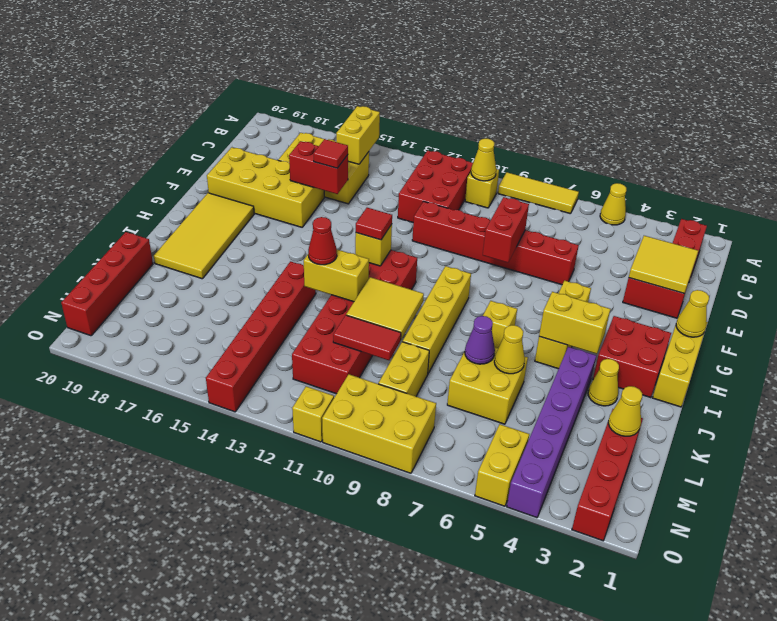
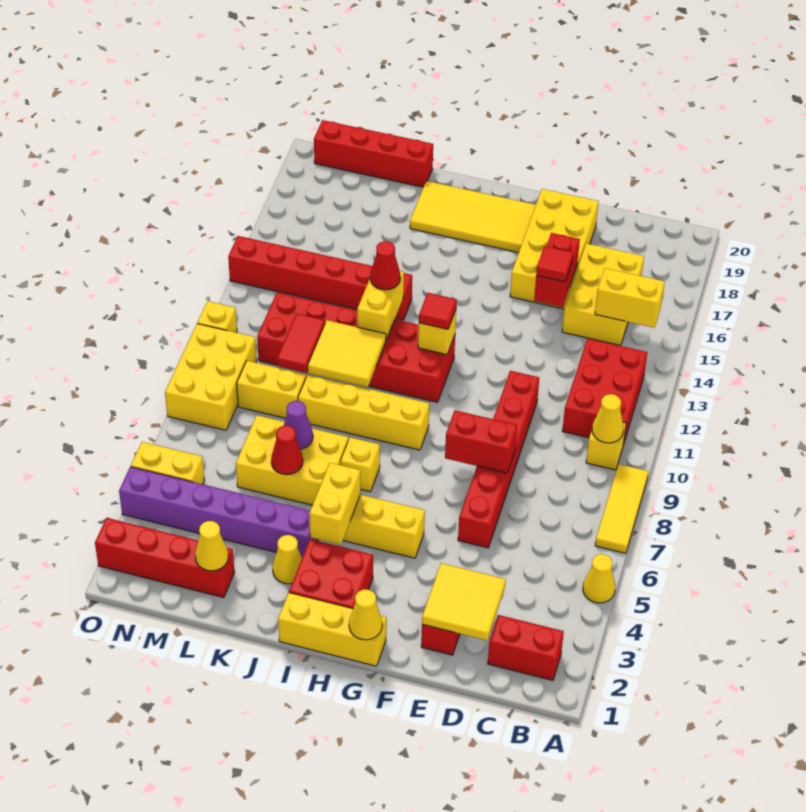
red brick B11:D12 level 1 -> red brick B11:C13 level 1
yellow brick K6:L7 level 1 -> yellow brick J6:L7 level 1
yellow cone K6 level 2 -> red cone K6 level 2

